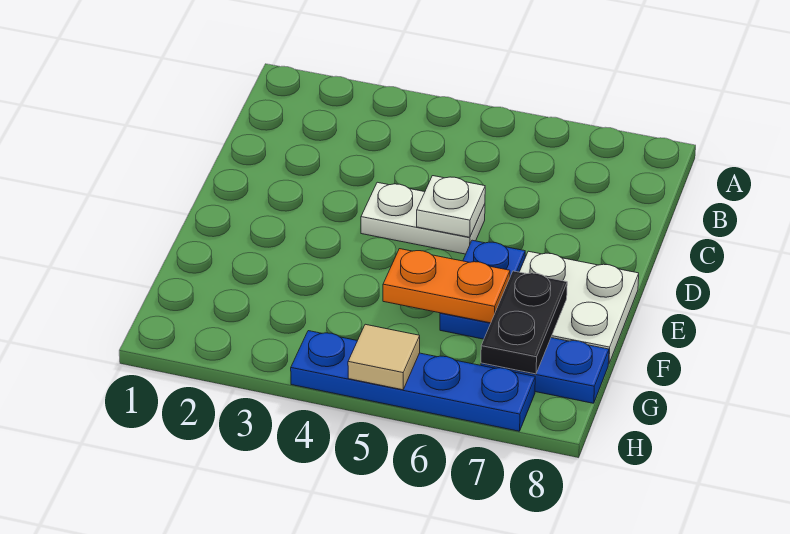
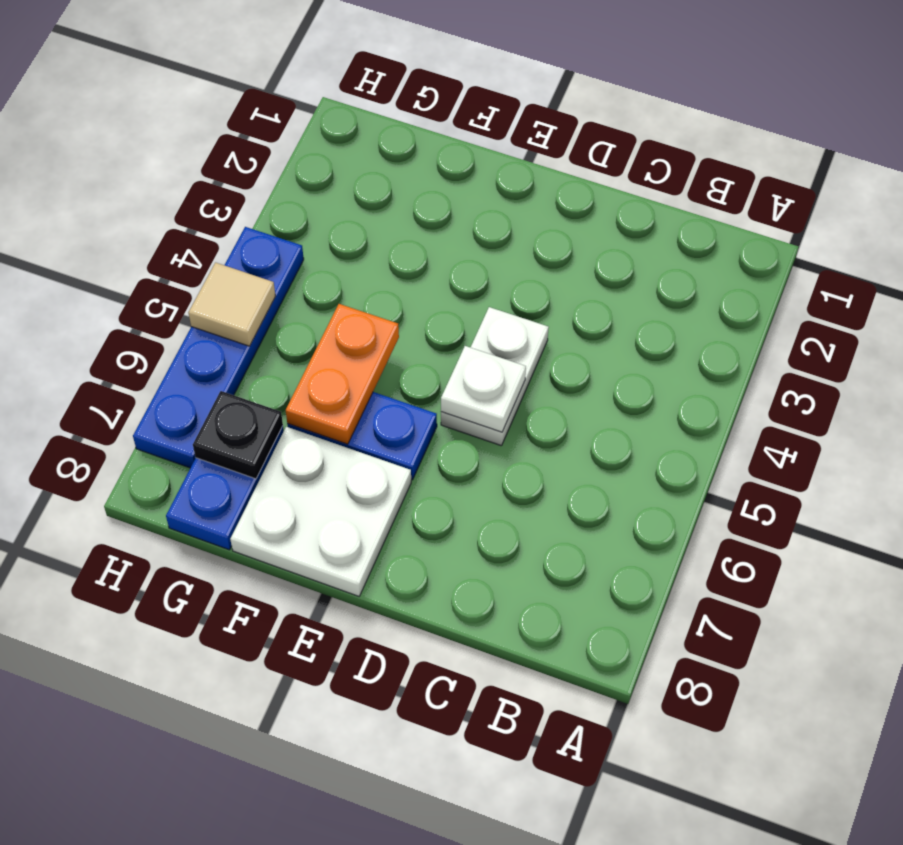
black plate F7:G7 level 2 -> black plate G7 level 2

